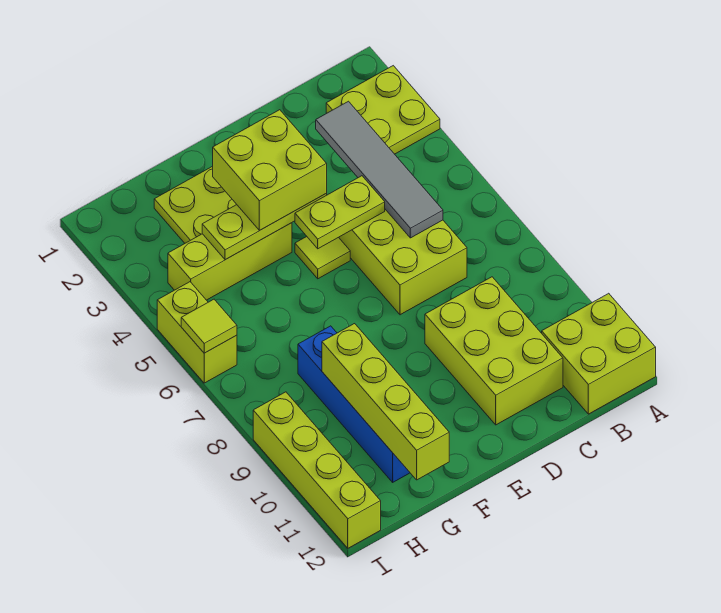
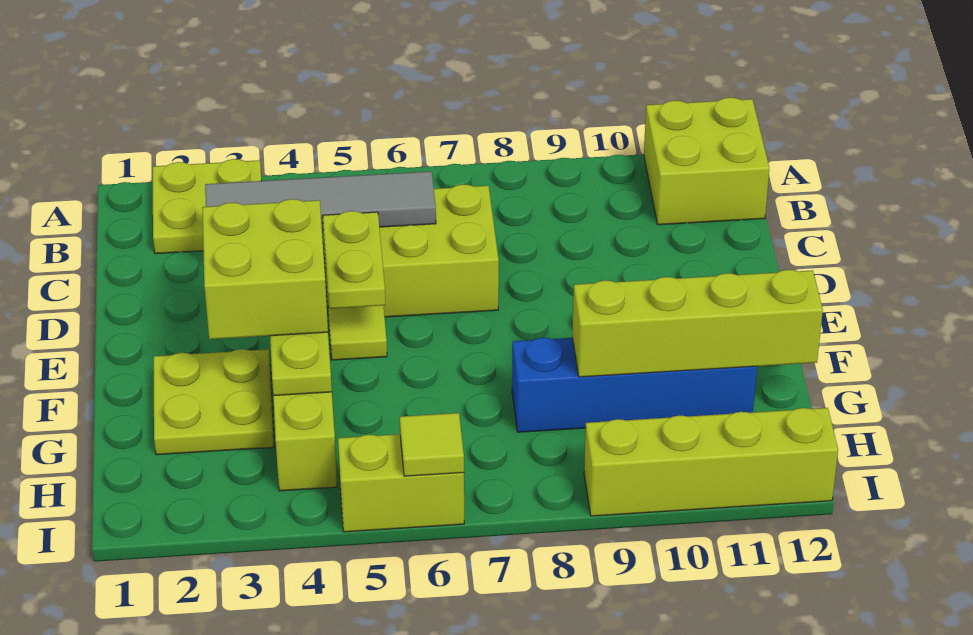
lime brick C9:D11 level 1 -> none

